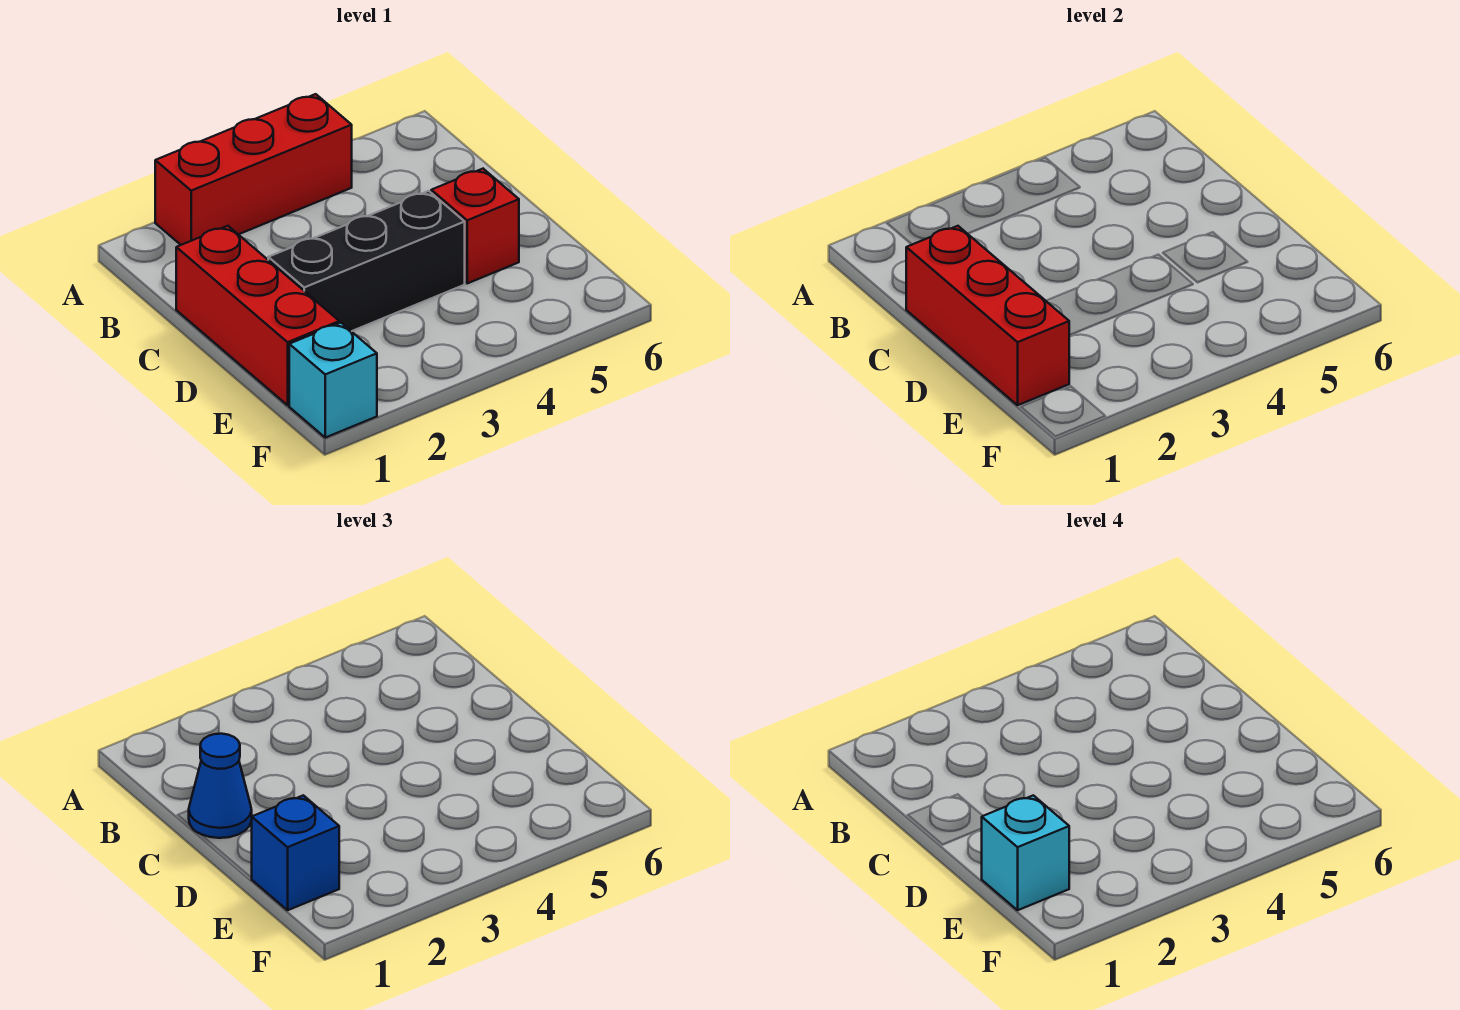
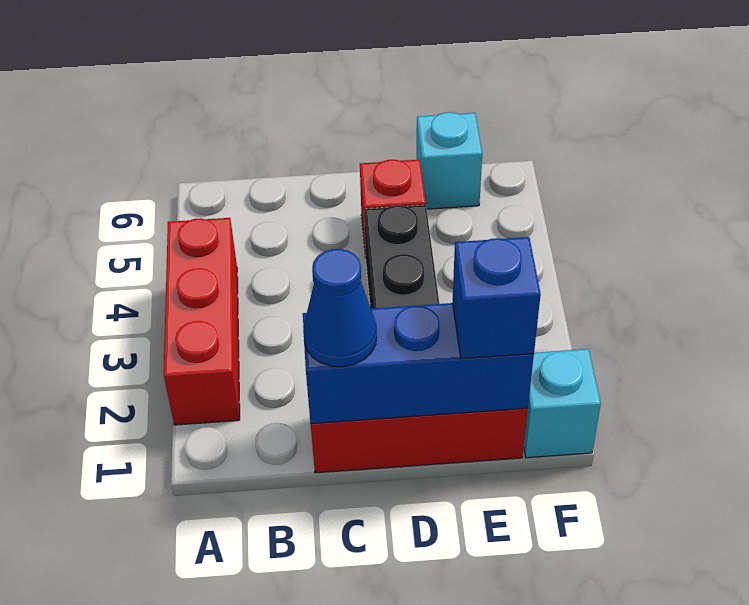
red brick C1:E1 level 2 -> blue brick C1:E1 level 2
cyan brick E1 level 4 -> cyan brick E6 level 1

